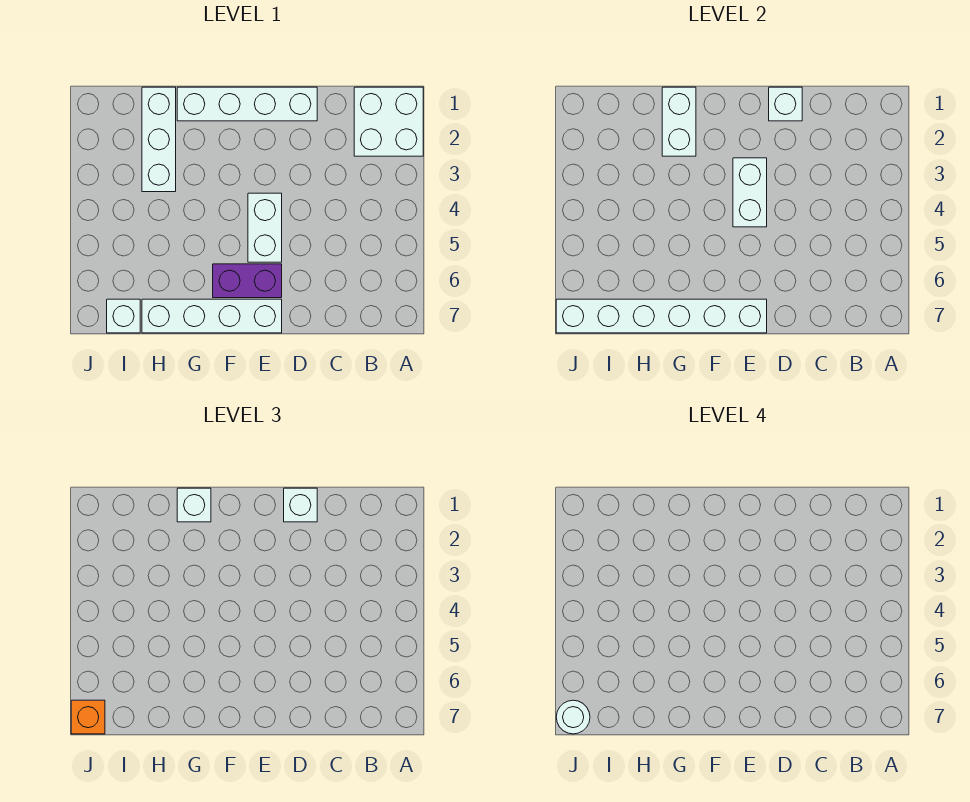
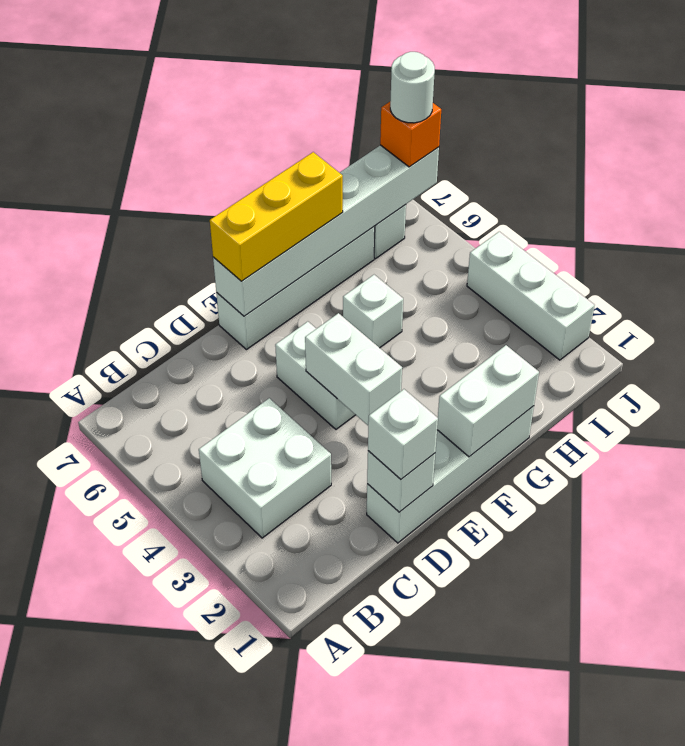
white brick A1:B2 level 1 -> white brick B3:C4 level 1
purple brick E6:F6 level 1 -> none
none -> yellow brick E7:G7 level 3
white brick G1:G2 level 2 -> white brick F1:G1 level 2
white brick G1 level 3 -> white brick G5 level 1
white brick H1:H3 level 1 -> white brick J2:J4 level 1

